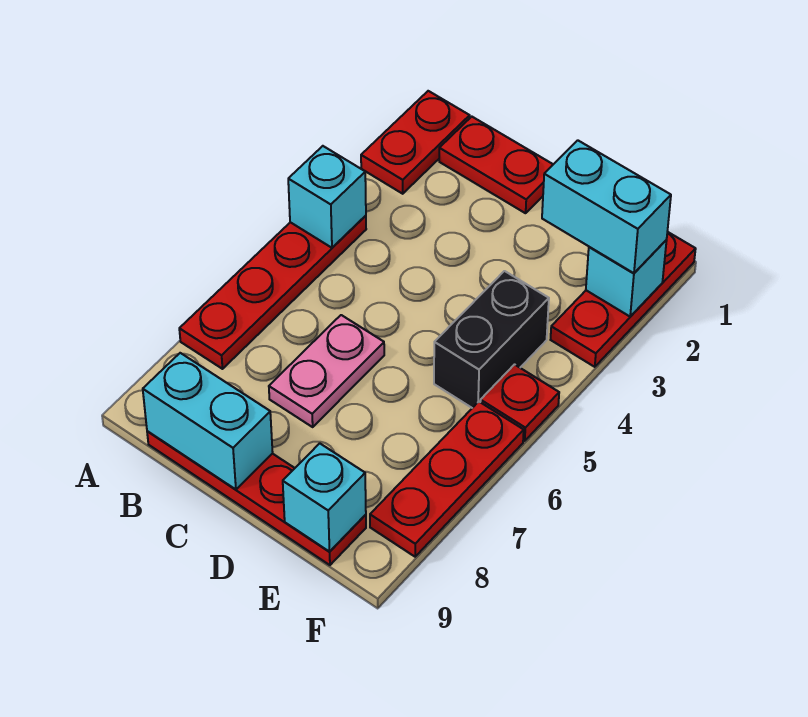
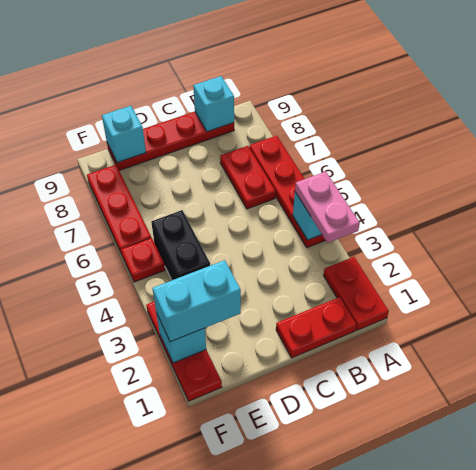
none -> red plate B6:B7 level 1
cyan brick B9:C9 level 2 -> cyan brick B9 level 2
pink plate C6:C7 level 1 -> pink plate A3:A4 level 3

